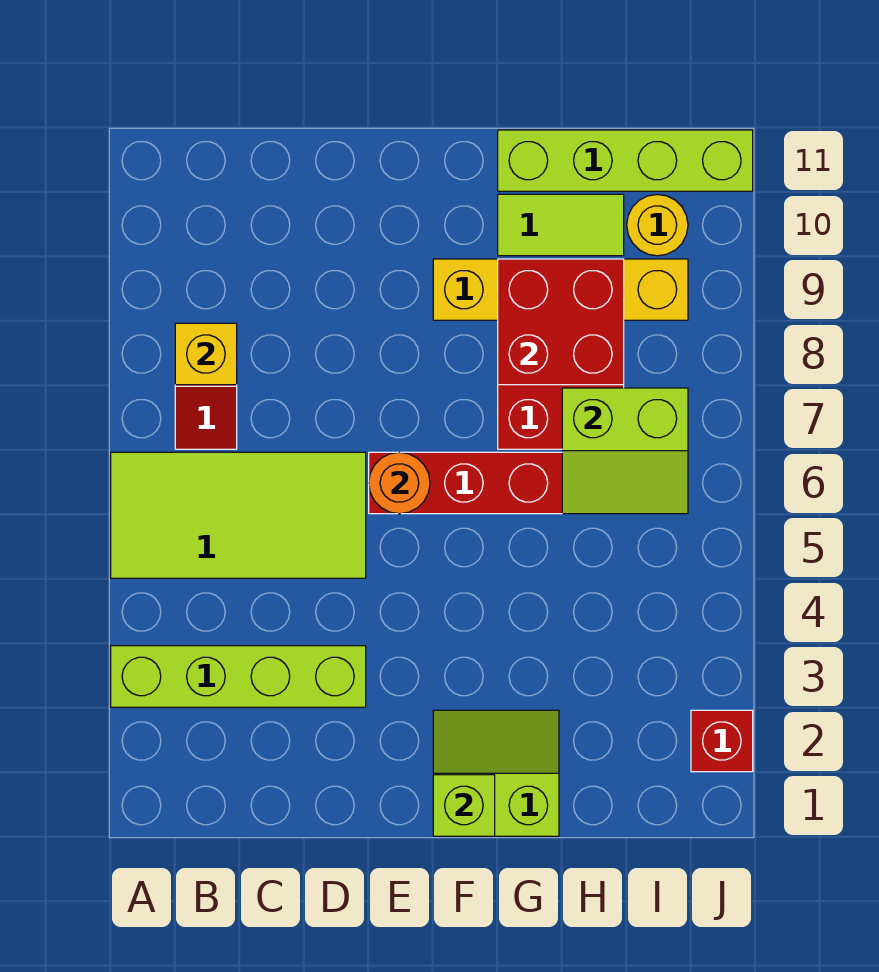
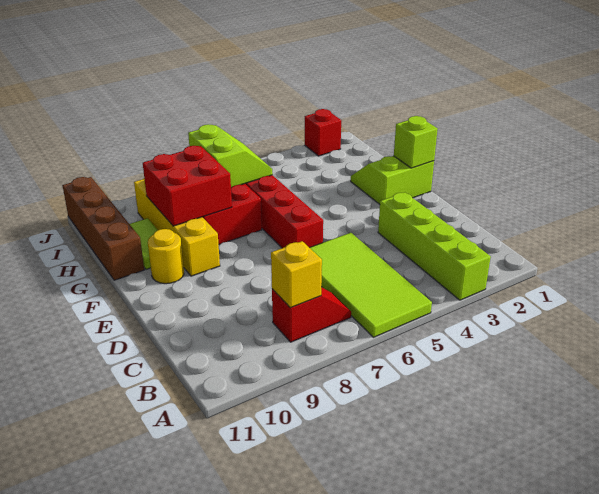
orange round brick E6 level 2 -> none
lime slope F1:G2 level 1 top 1 -> lime slope F1:G2 level 1 top F
lime brick G11:J11 level 1 -> brown brick G11:J11 level 1
yellow round brick I10 level 1 -> yellow round brick F10 level 1

